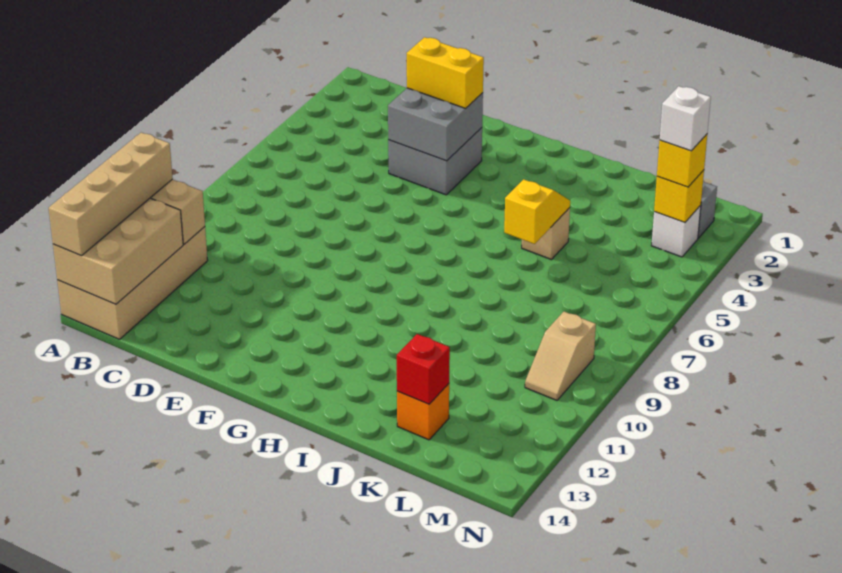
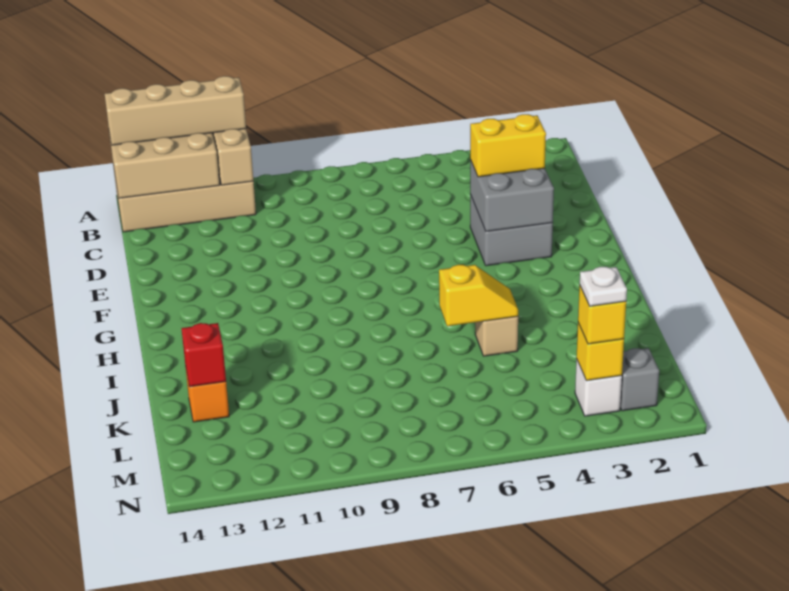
yellow brick E3:F3 level 3 -> yellow brick E3:E4 level 3
white brick M3 level 4 -> white plate M3 level 4
tan slope M9:M10 level 1 top 9 -> none

